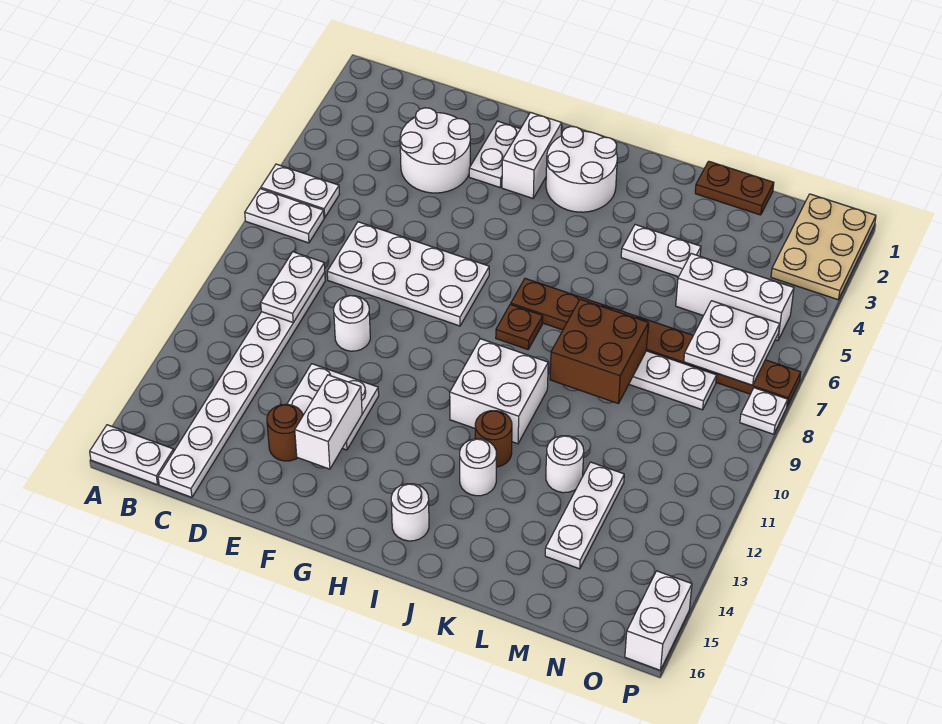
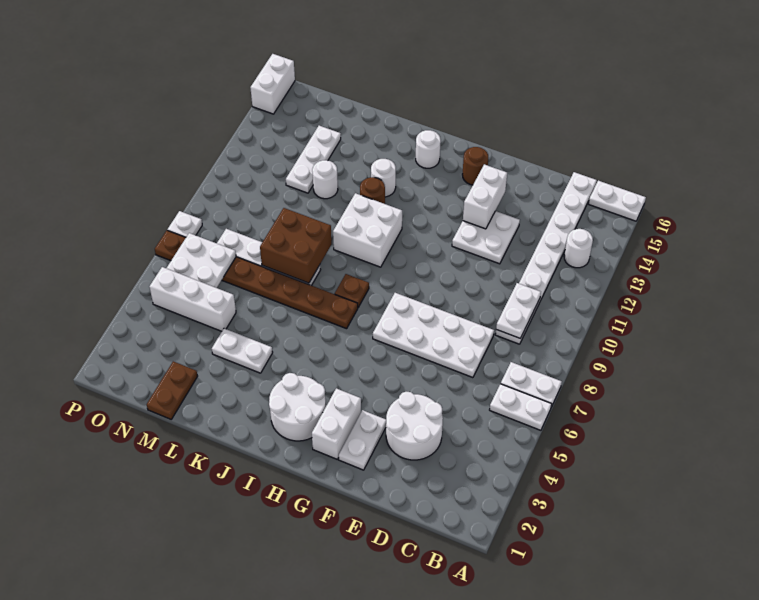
white round brick E10 level 1 -> white round brick B13 level 1
brown round brick E14 level 1 -> brown round brick G15 level 1
brown plate L1:M1 level 1 -> brown plate M1:M2 level 1
tan plate O1:P3 level 1 -> none

